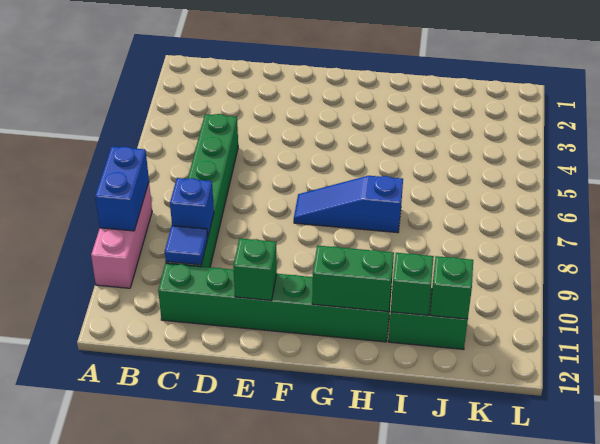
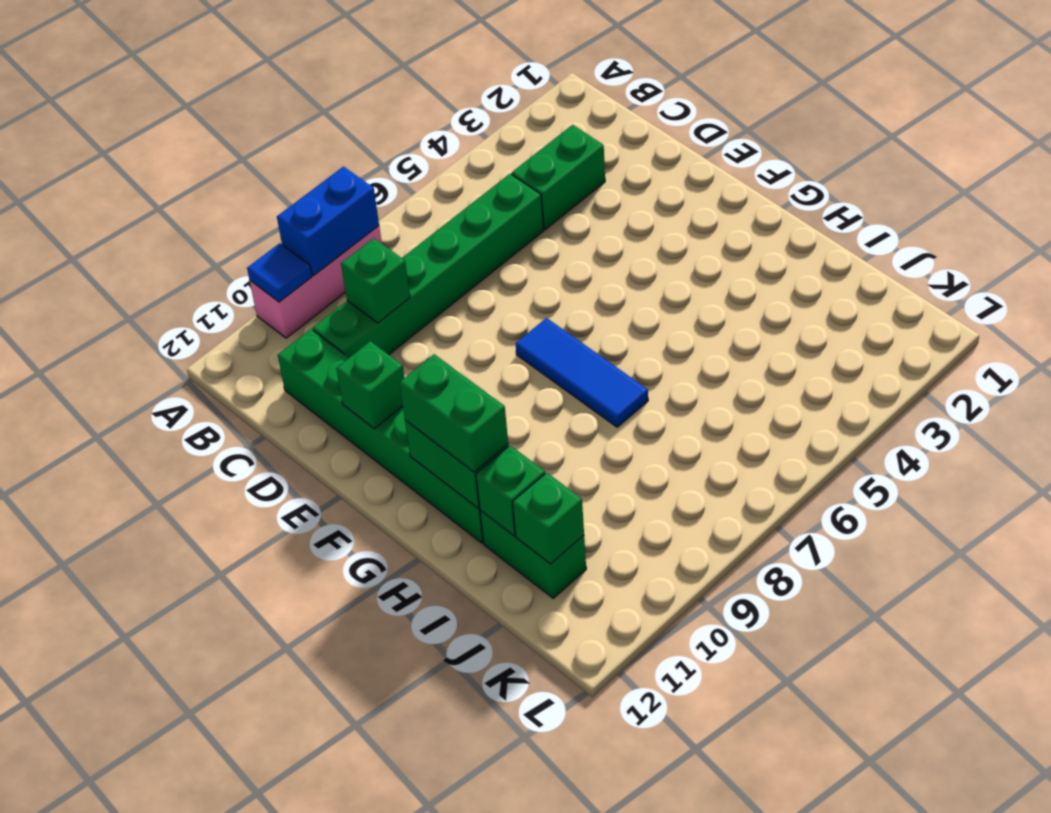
none -> green brick C3:C4 level 1
blue brick C9 level 2 -> green brick C9 level 2
blue tile C10 level 2 -> blue tile A10 level 2
blue slope F7:H7 level 1 top H -> blue tile F7:H7 level 1
none -> green brick G11:H11 level 3

